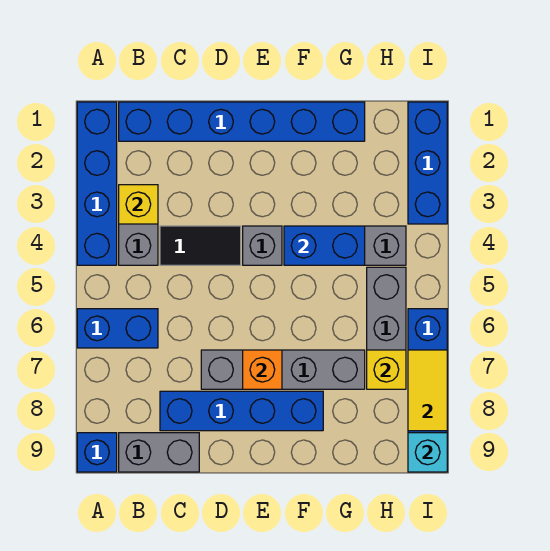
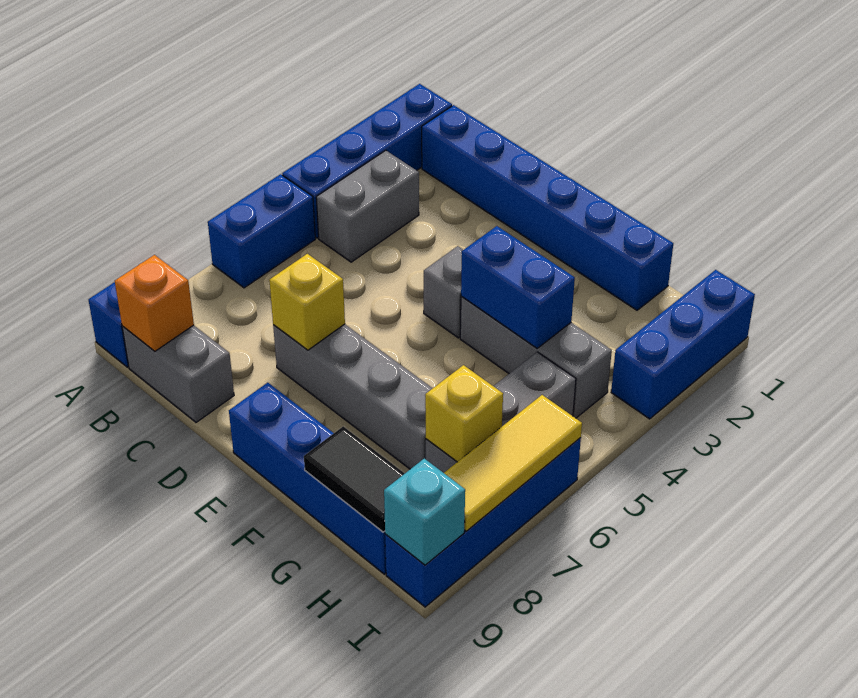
blue brick A6:B6 level 1 -> blue brick A5:A6 level 1
yellow brick B3 level 2 -> yellow brick D7 level 2
black tile C4:D4 level 1 -> black tile G9:H9 level 2
blue brick C8:F8 level 1 -> blue brick E9:H9 level 1
orange brick E7 level 2 -> orange brick B9 level 2
yellow tile I7:I8 level 2 -> yellow tile I6:I8 level 2

